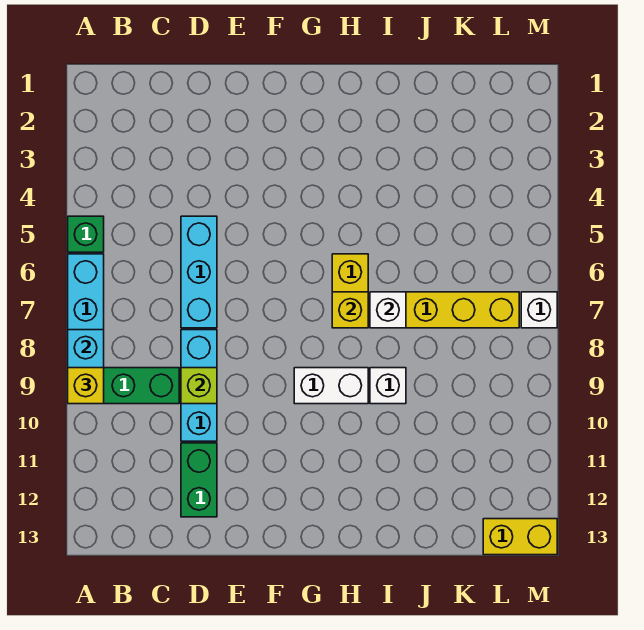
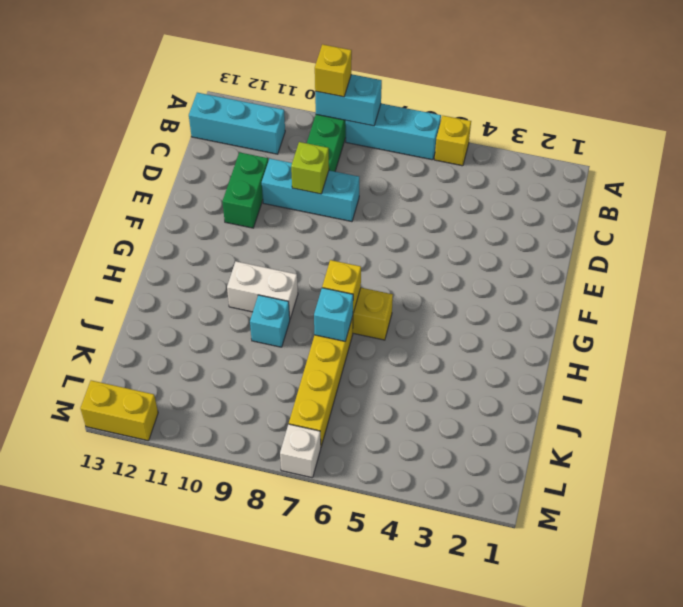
green brick A5 level 1 -> yellow brick A5 level 1
cyan brick D5:D7 level 1 -> cyan brick B11:B13 level 1
green brick D11:D12 level 1 -> green brick D11:E11 level 1
white brick G9:H9 level 1 -> white brick H9:H10 level 1
white brick I7 level 2 -> cyan brick I7 level 2
white brick I9 level 1 -> cyan brick I9 level 1
yellow brick L13:M13 level 1 -> yellow brick M12:M13 level 1

